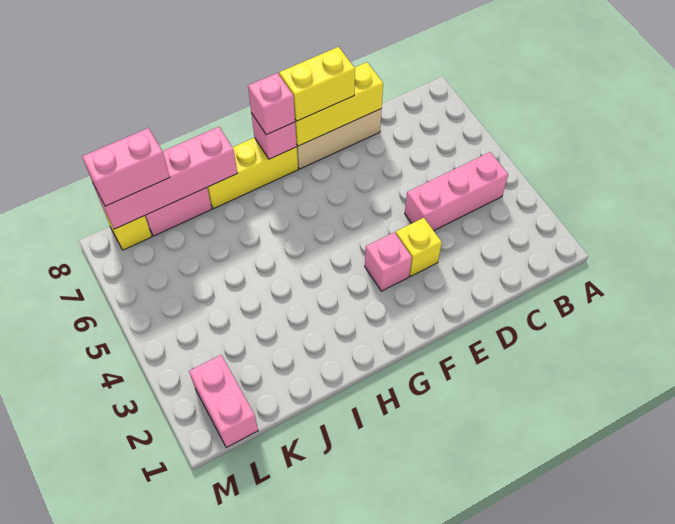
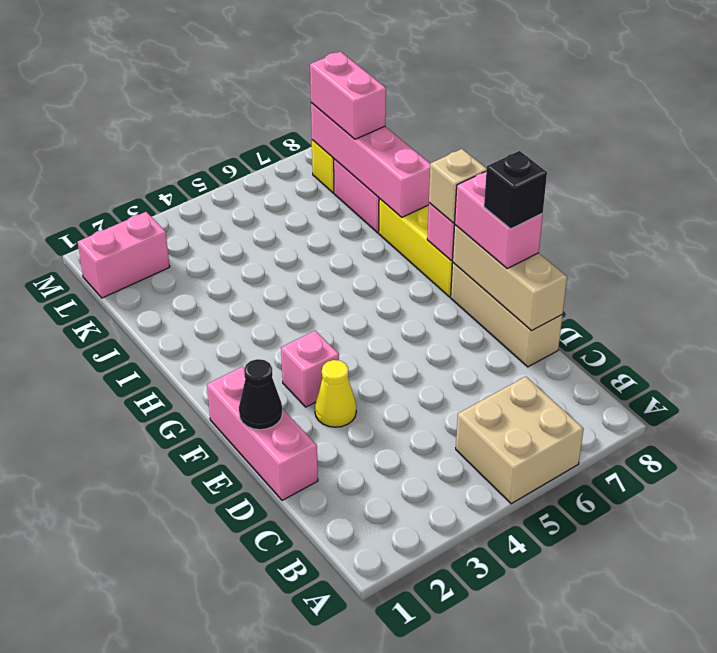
none -> tan brick A5:B6 level 1
pink brick B4:D4 level 1 -> pink brick D1:F1 level 1
yellow brick D8:F8 level 2 -> tan brick D8:F8 level 2
none -> black cone E1 level 2
yellow brick E3 level 1 -> yellow cone E3 level 1
yellow brick E8:F8 level 3 -> pink brick E8:F8 level 3
none -> black brick E8 level 4
pink brick G8 level 3 -> tan brick G8 level 3

